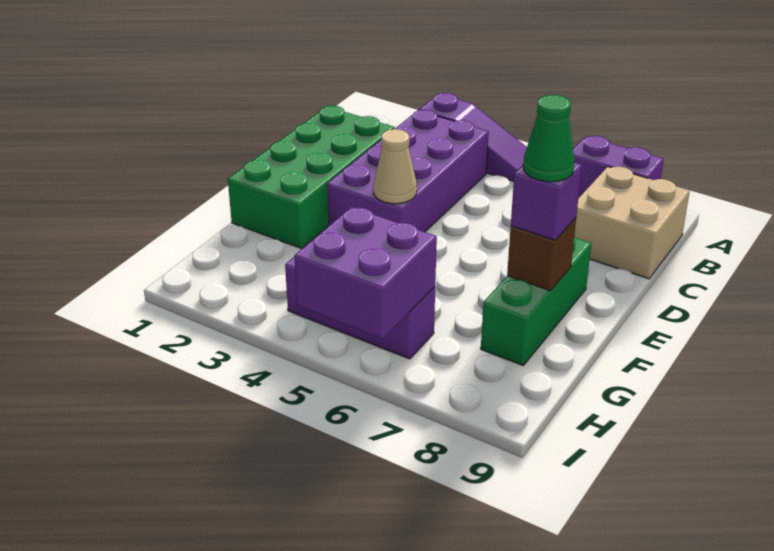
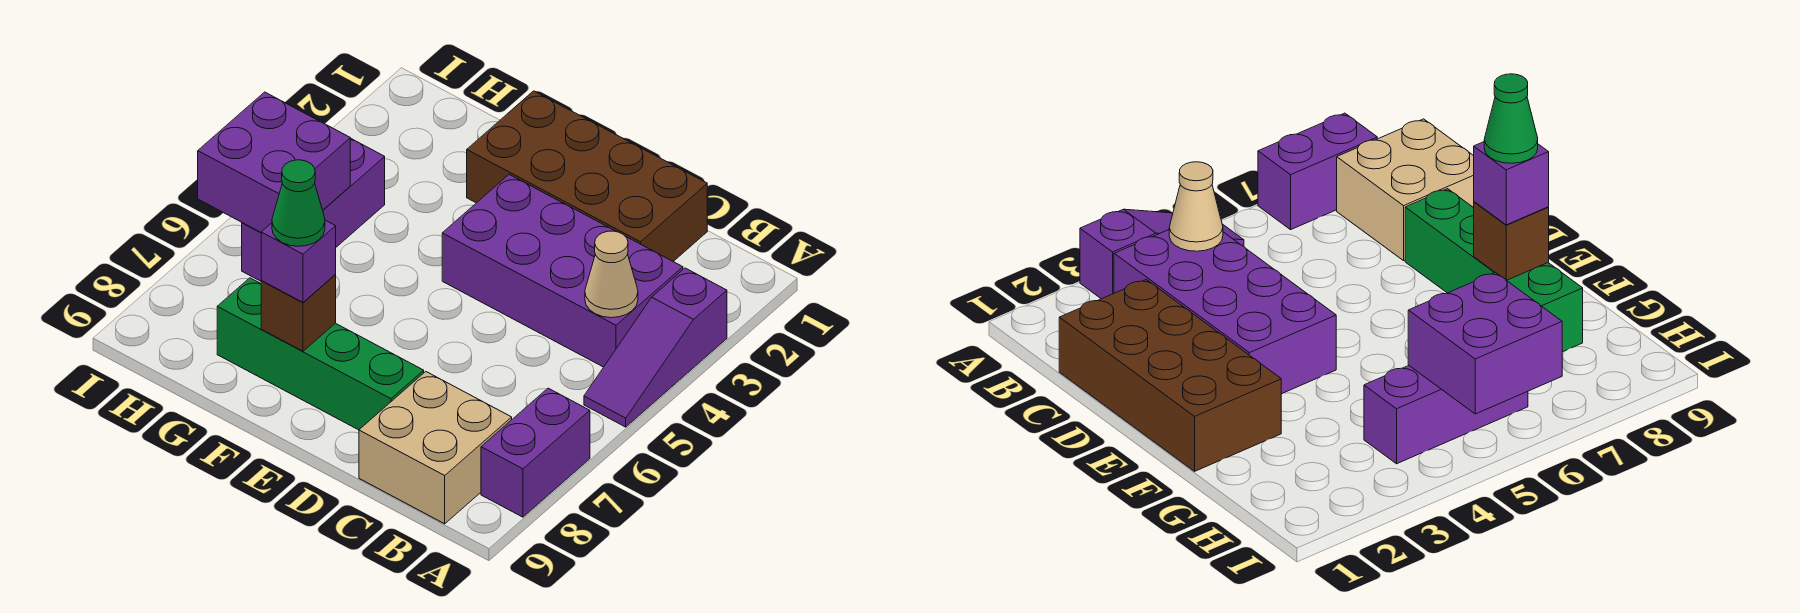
green brick C1:F2 level 1 -> brown brick C1:F2 level 1
tan cone E4 level 2 -> tan cone B4 level 2
green brick E8:G8 level 1 -> green brick D8:G8 level 1

